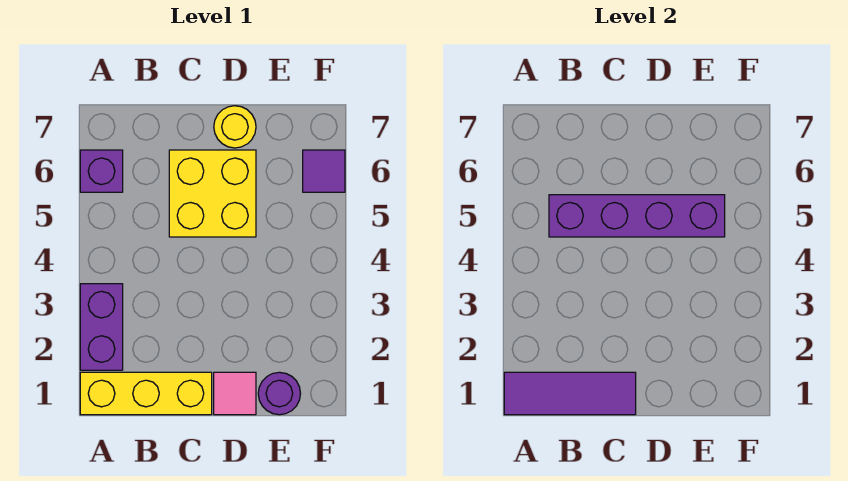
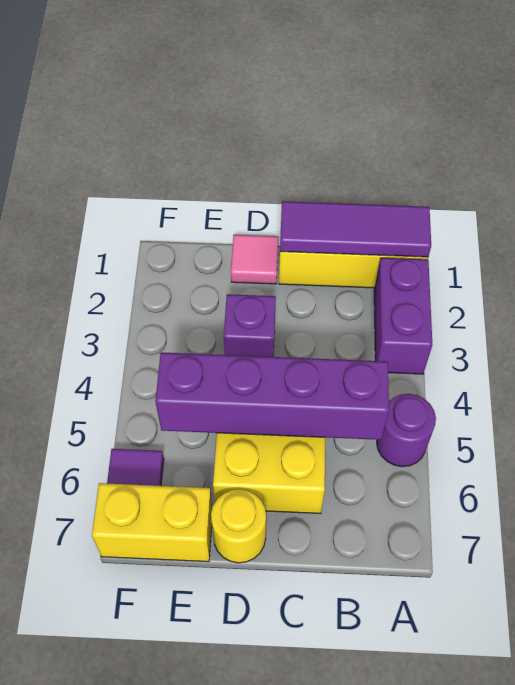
purple brick A6 level 1 -> purple brick D3 level 1
purple round brick E1 level 1 -> purple round brick A5 level 1
none -> yellow brick E7:F7 level 1

